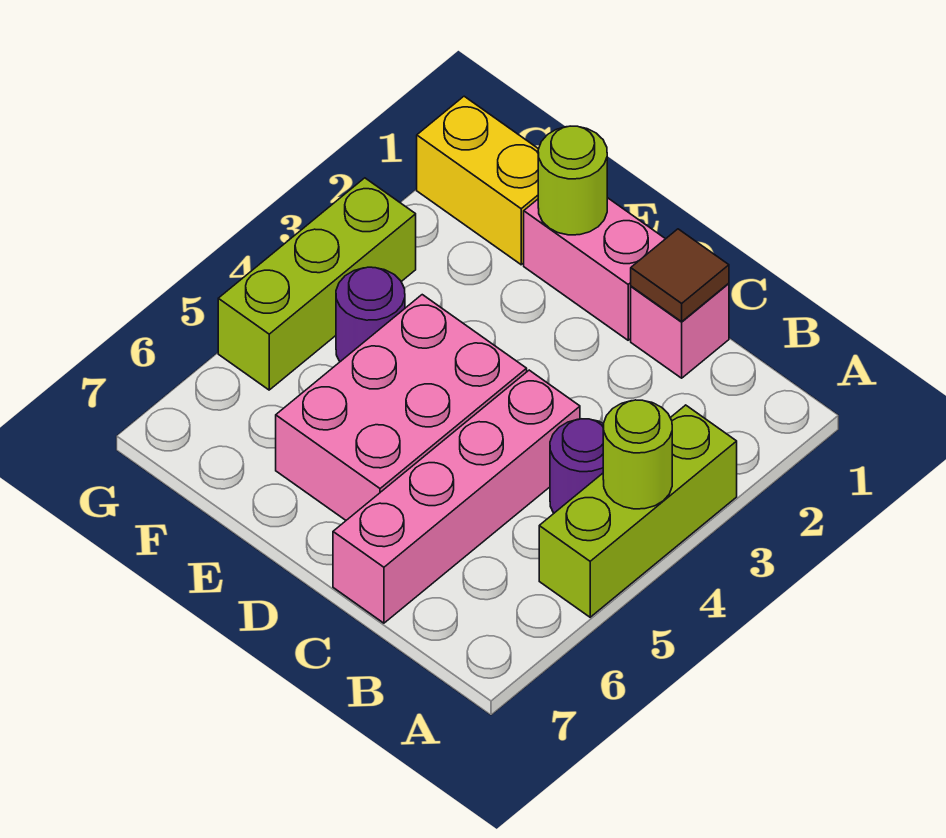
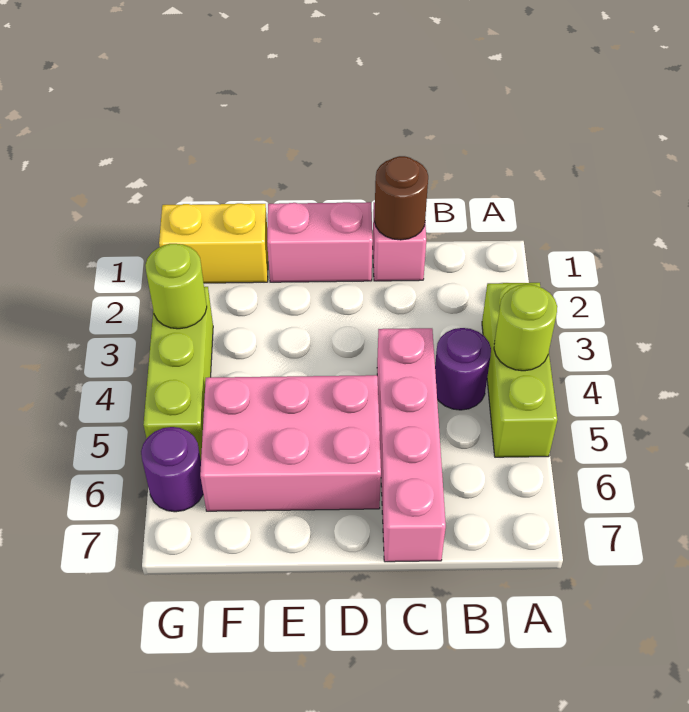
brown tile C1 level 2 -> brown round brick C1 level 2
pink brick D4:E6 level 1 -> pink brick D5:F6 level 1
lime round brick E1 level 2 -> lime round brick G3 level 2
purple round brick F4 level 1 -> purple round brick G6 level 1

